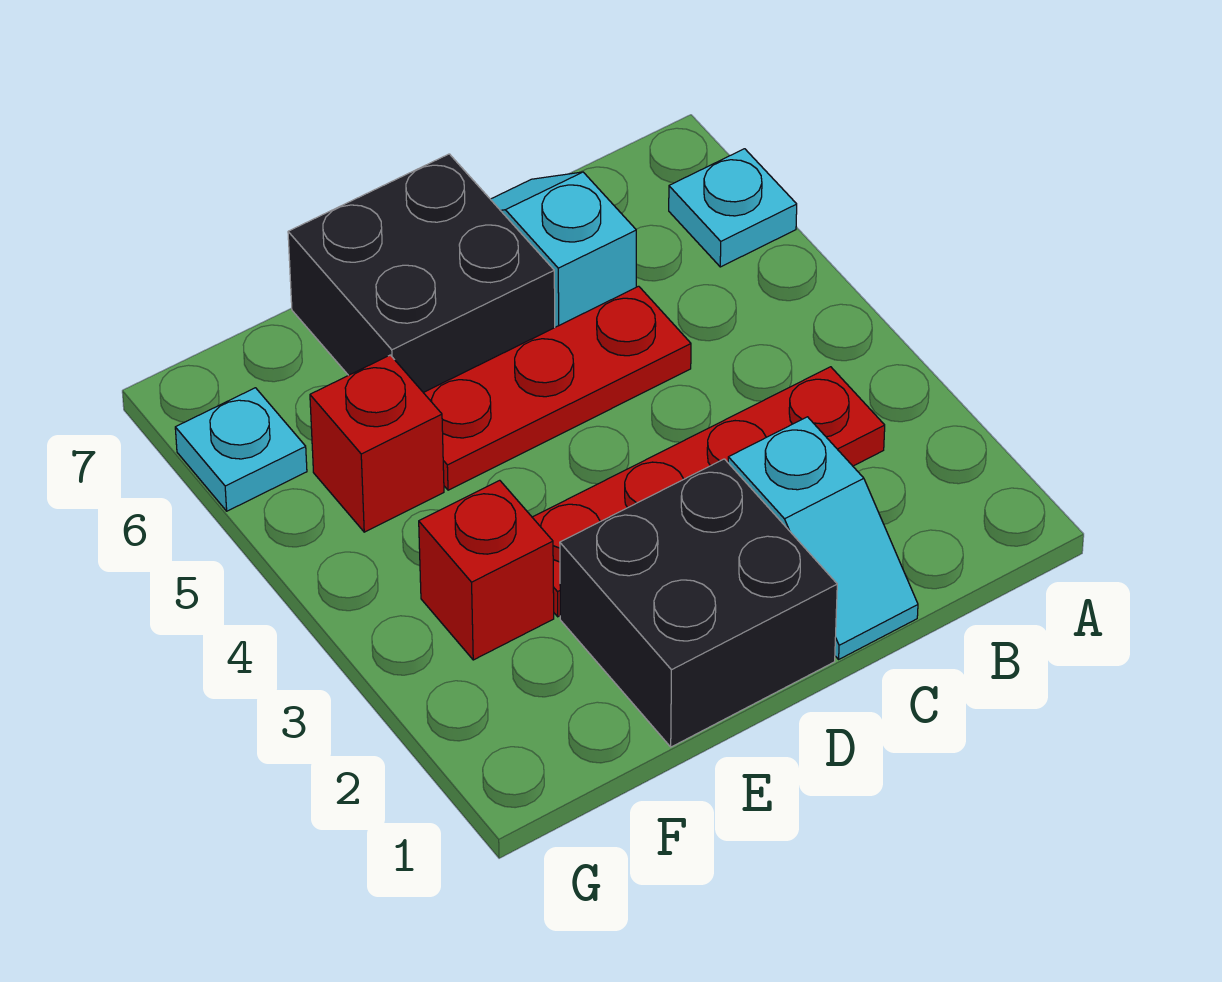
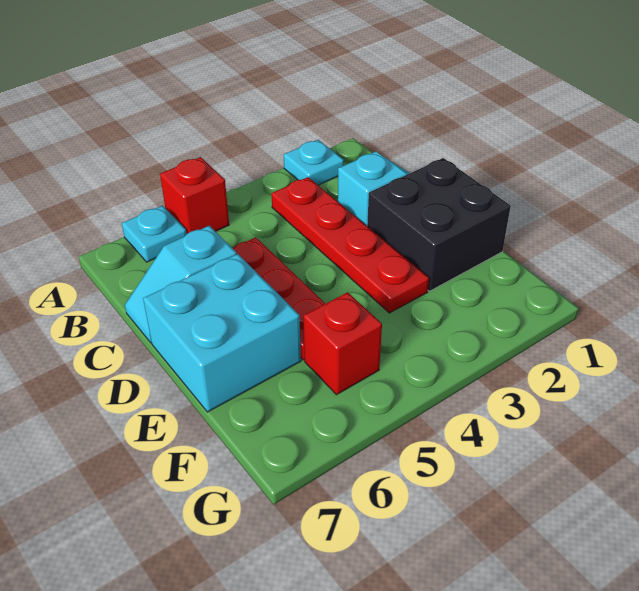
black brick D6:E7 level 1 -> cyan brick D6:E7 level 1
red brick F3 level 1 -> red brick A5 level 1
cyan plate G6 level 1 -> cyan plate A2 level 1

